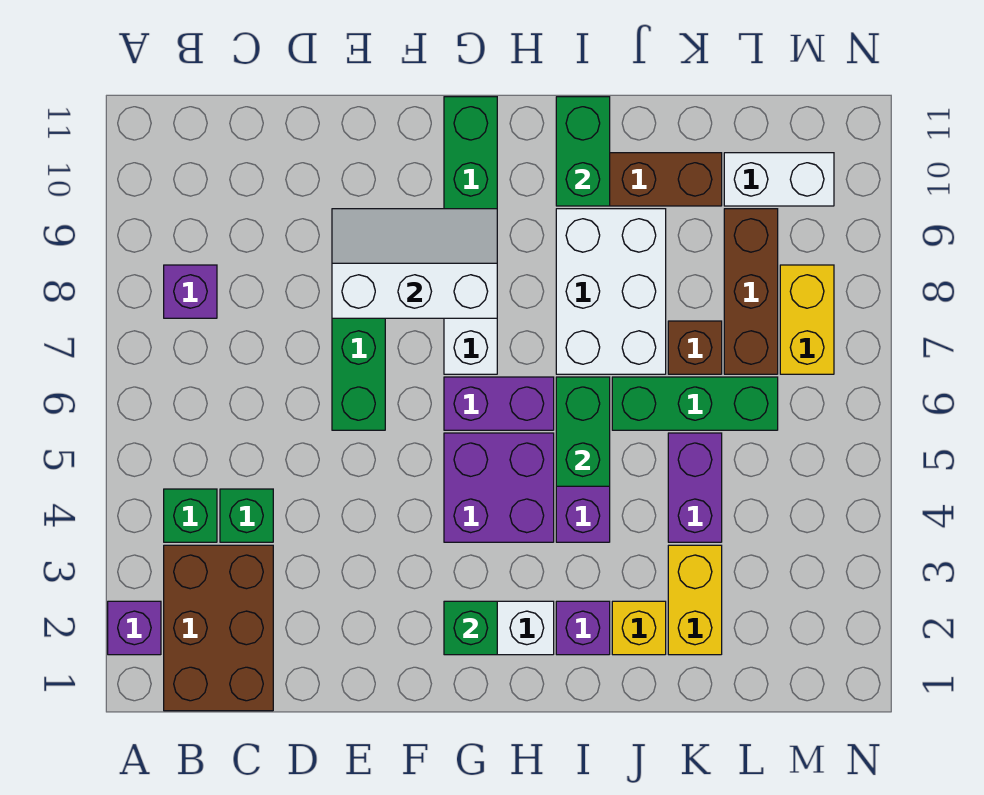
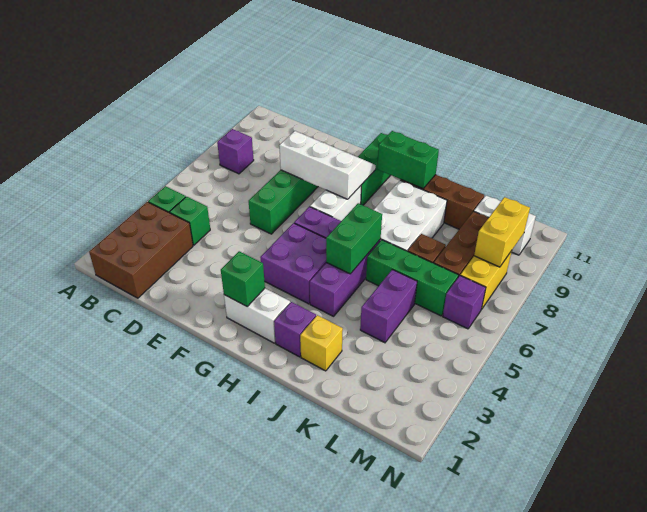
purple brick A2 level 1 -> purple brick M6 level 1
green brick I10:I11 level 2 -> green brick H10:I10 level 2
yellow brick K2:K3 level 1 -> yellow brick M8:M9 level 2

